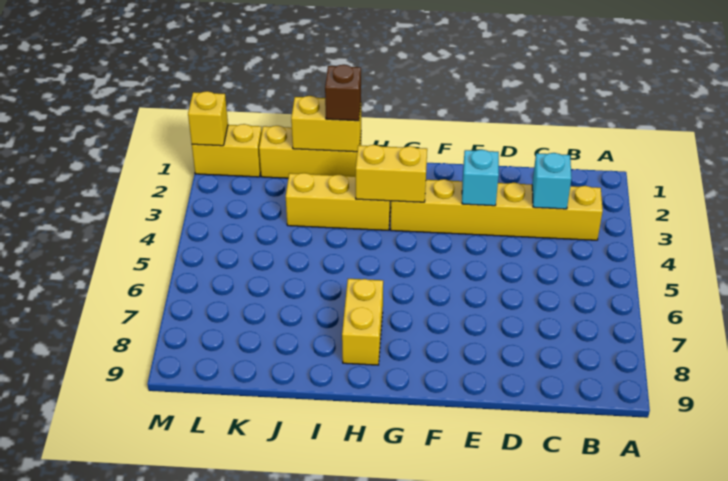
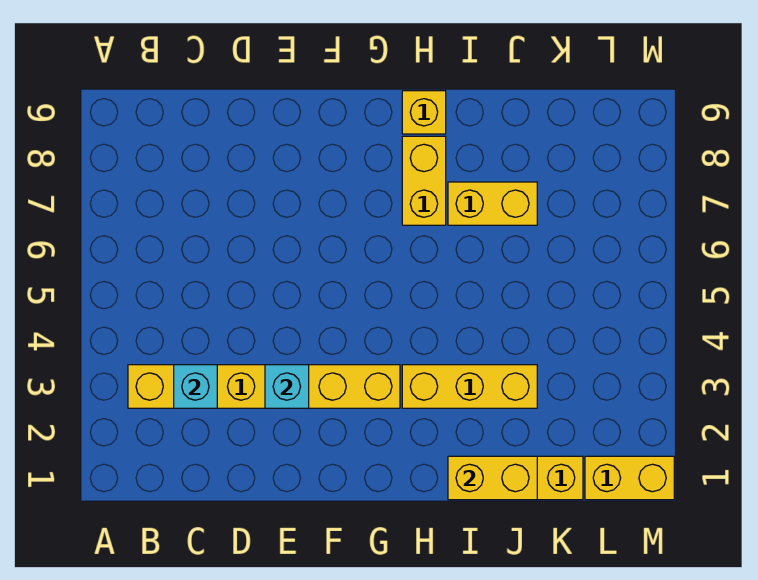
yellow brick G3:H3 level 2 -> yellow brick I7:J7 level 1
brown brick I1 level 3 -> none
yellow brick M1 level 2 -> yellow brick H9 level 1

